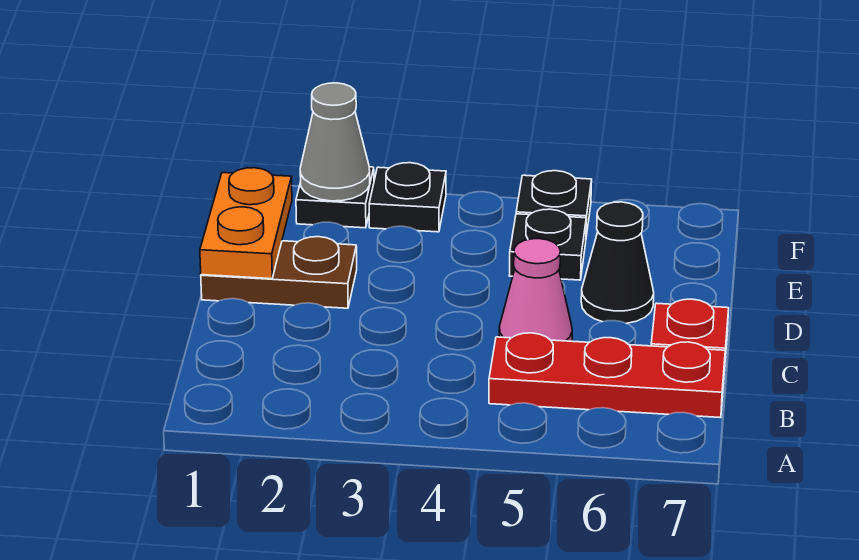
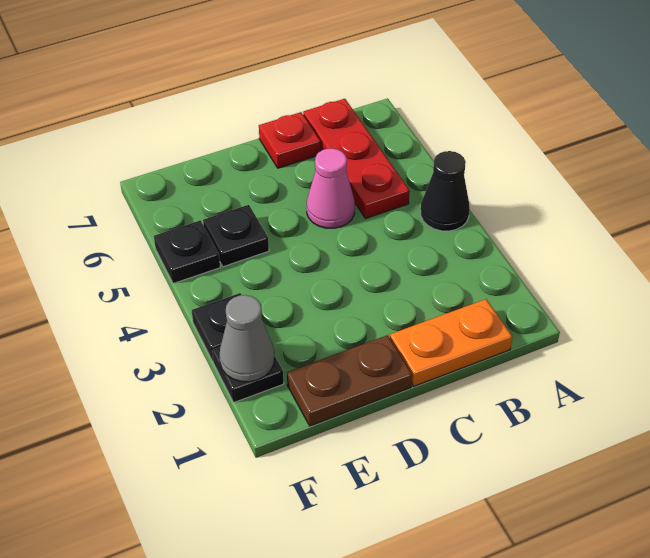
brown plate D1:D2 level 1 -> brown plate D1:E1 level 1
orange plate D1:E1 level 2 -> orange plate B1:C1 level 1
black cone D6 level 1 -> black cone A4 level 1

